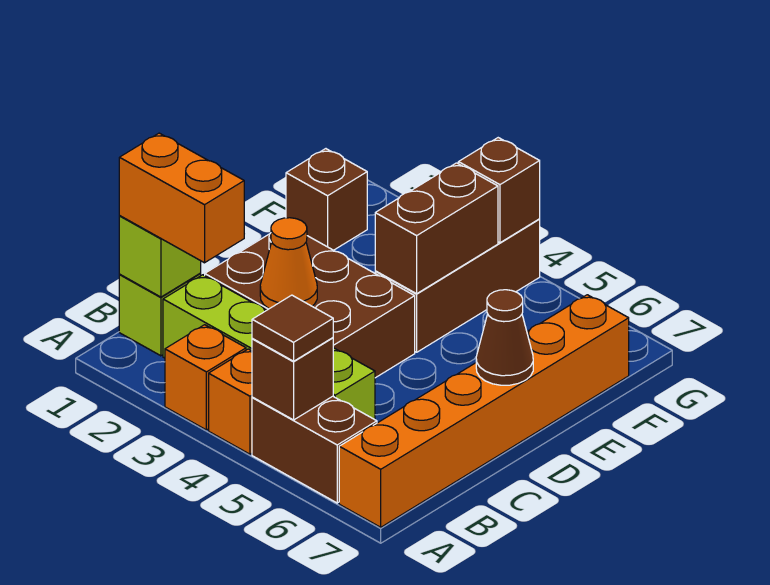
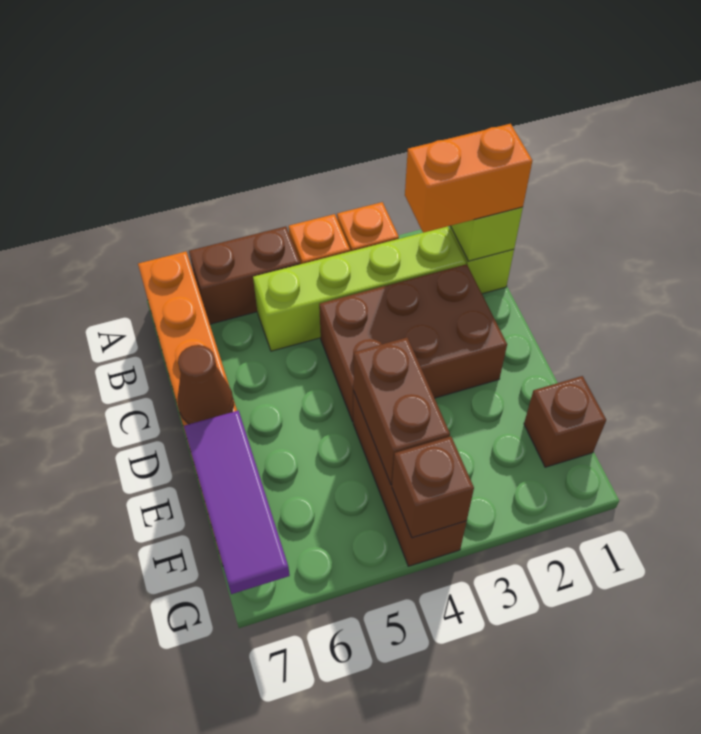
brown brick A5 level 2 -> none
brown tile A5 level 3 -> none
orange cone C3 level 2 -> none
none -> purple tile E7:G7 level 2

